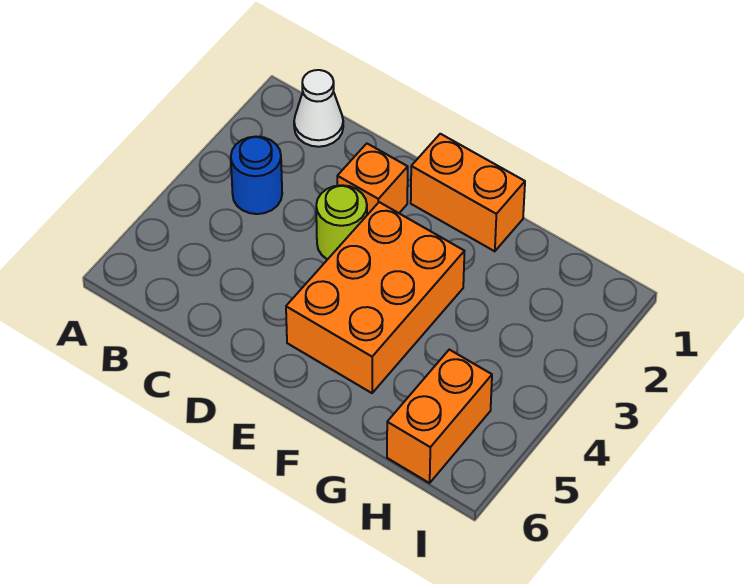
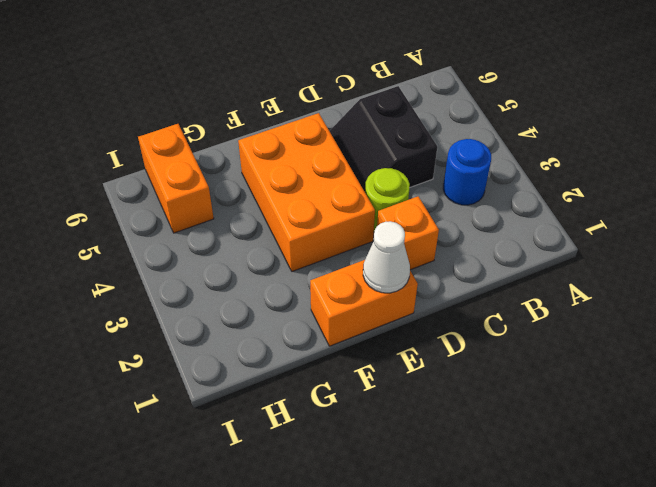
white cone B1 level 1 -> white cone E1 level 2
none -> black slope C4:D5 level 1 top C

